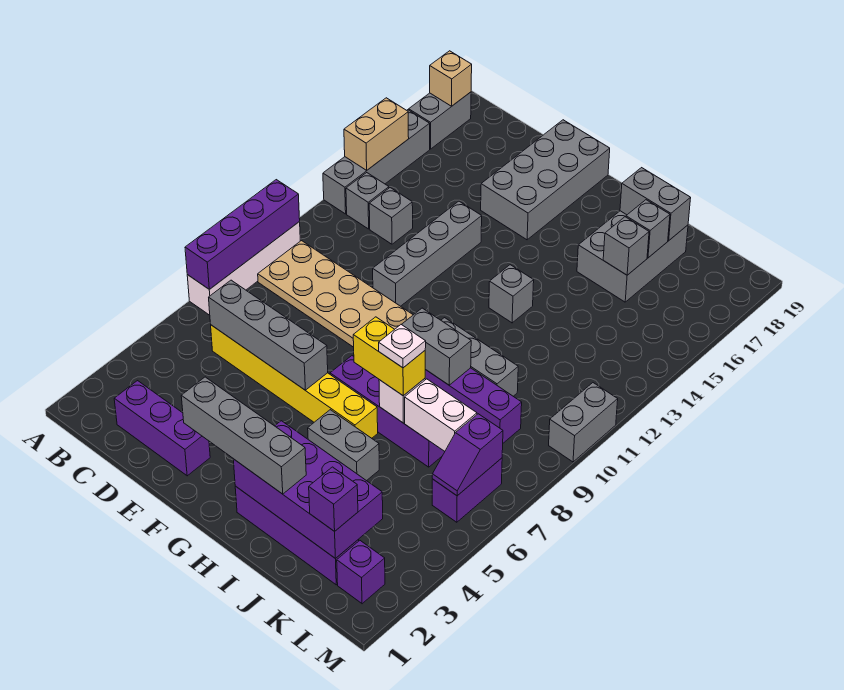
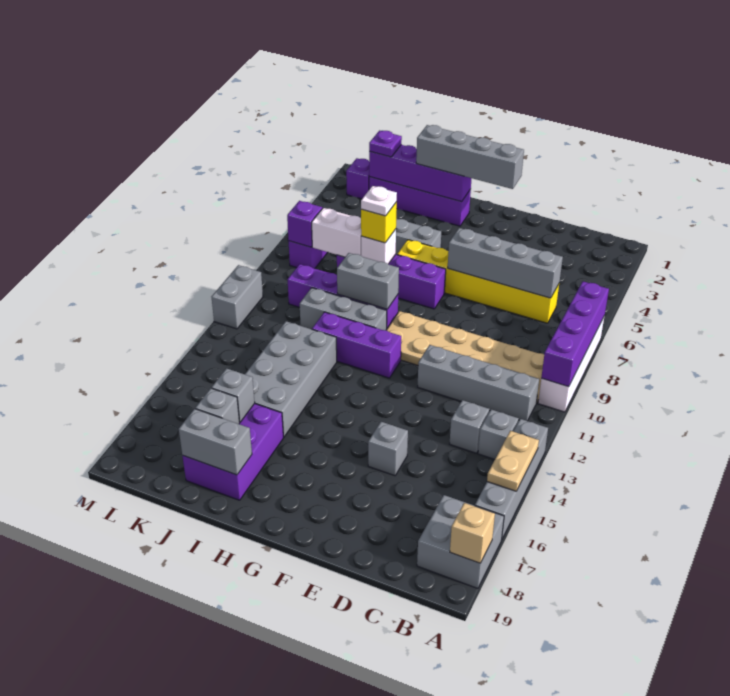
tan brick A14:A15 level 2 -> tan plate A14:A15 level 2
grey brick A17:A18 level 1 -> grey brick A17:B18 level 1
purple brick C2:E2 level 1 -> purple brick G11:I11 level 1
grey brick E11:E14 level 1 -> grey brick B11:E11 level 1
grey brick E16:F19 level 1 -> grey brick I12:J15 level 1
purple brick H2:K3 level 2 -> purple brick H2:K2 level 2
yellow brick H7:I7 level 3 -> yellow brick I7 level 3
grey brick H13 level 1 -> grey brick E15 level 1
grey brick I16:J18 level 1 -> purple brick I16:J18 level 1
purple brick K2 level 3 -> purple plate K2 level 3

